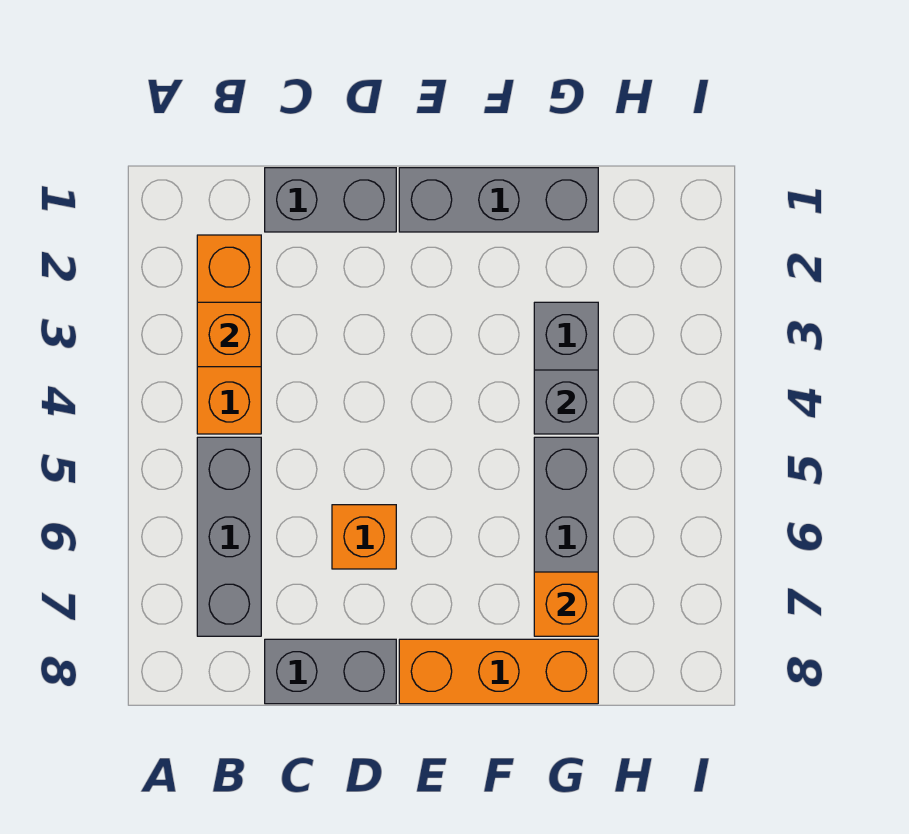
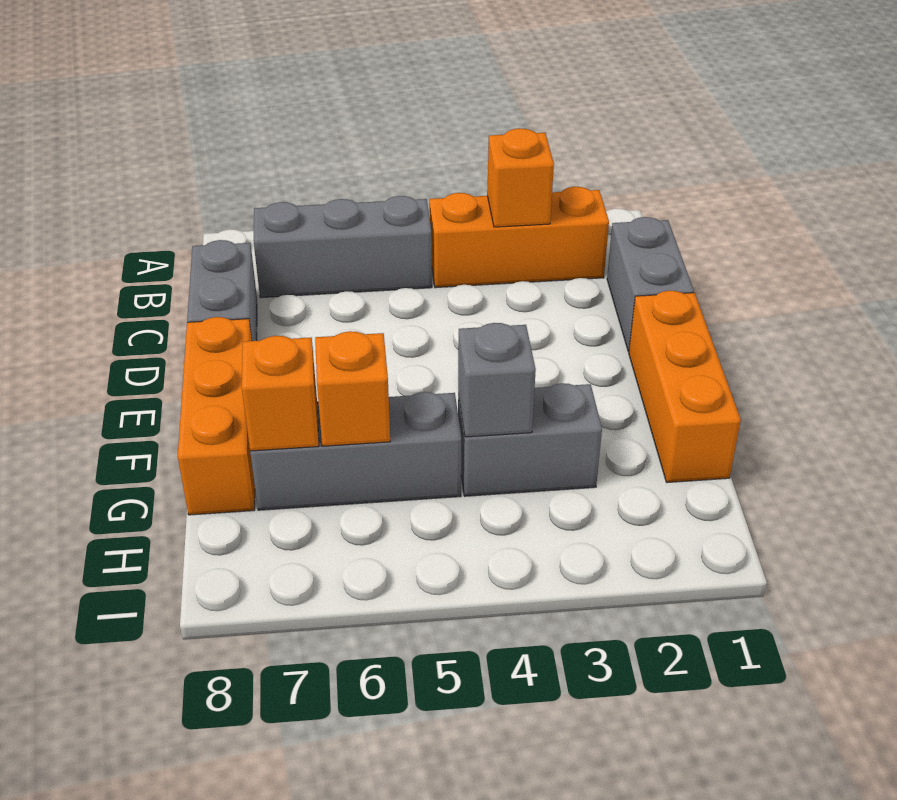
orange brick D6 level 1 -> orange brick G6 level 2
grey brick E1:G1 level 1 -> orange brick E1:G1 level 1

